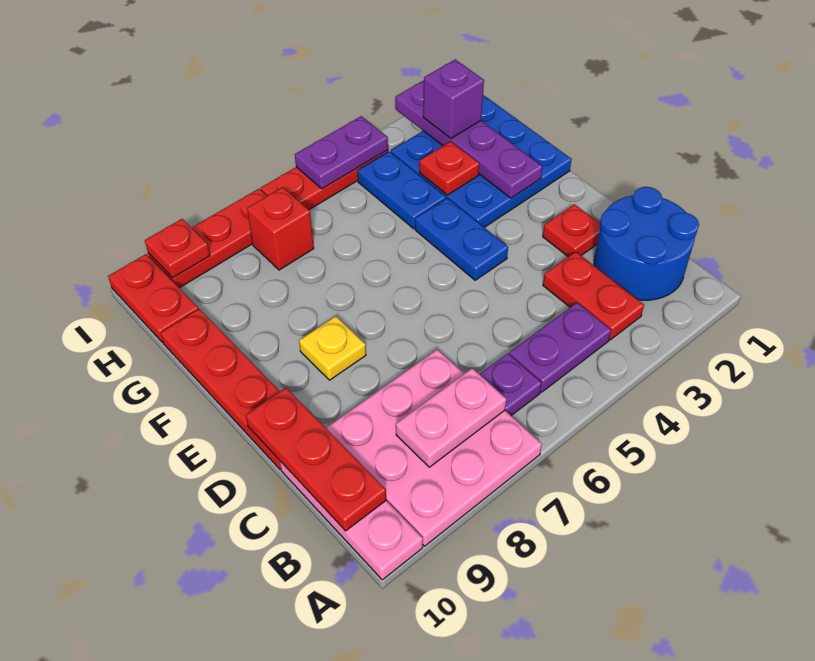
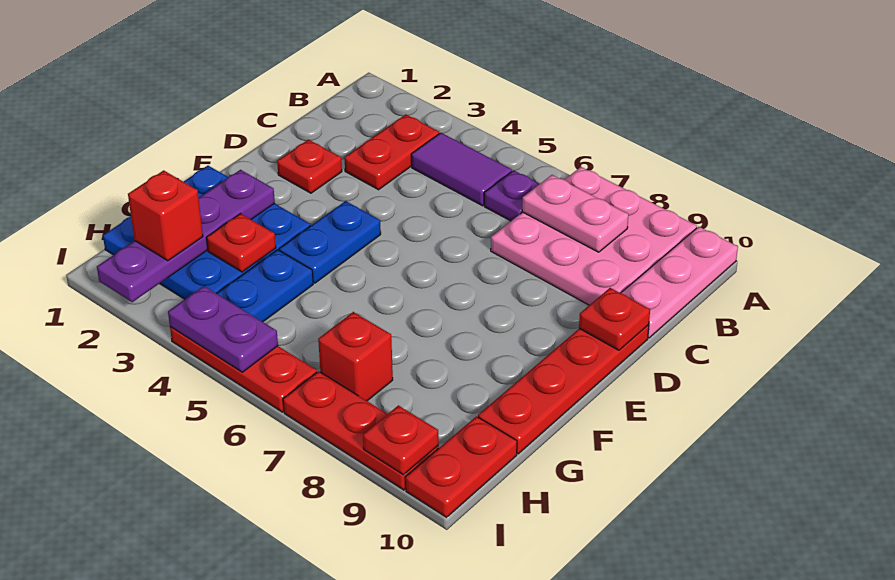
blue round brick B1:C2 level 1 -> none
purple plate B4:B5 level 1 -> purple tile B4:B5 level 1
red plate B10:D10 level 2 -> red plate D10 level 2
yellow plate E8 level 1 -> none
purple brick H2 level 3 -> red brick H2 level 3

